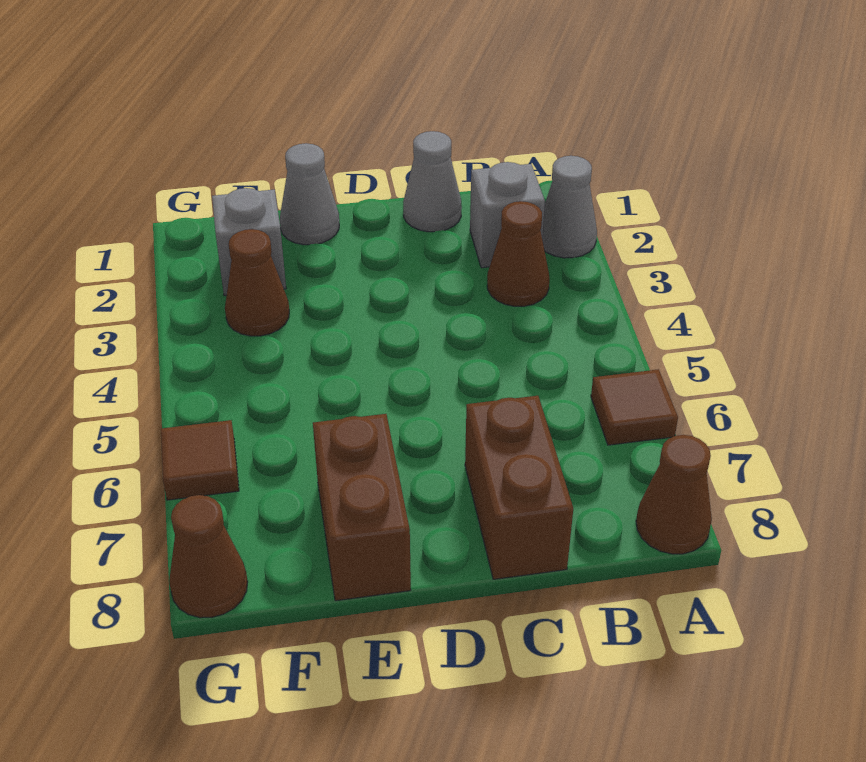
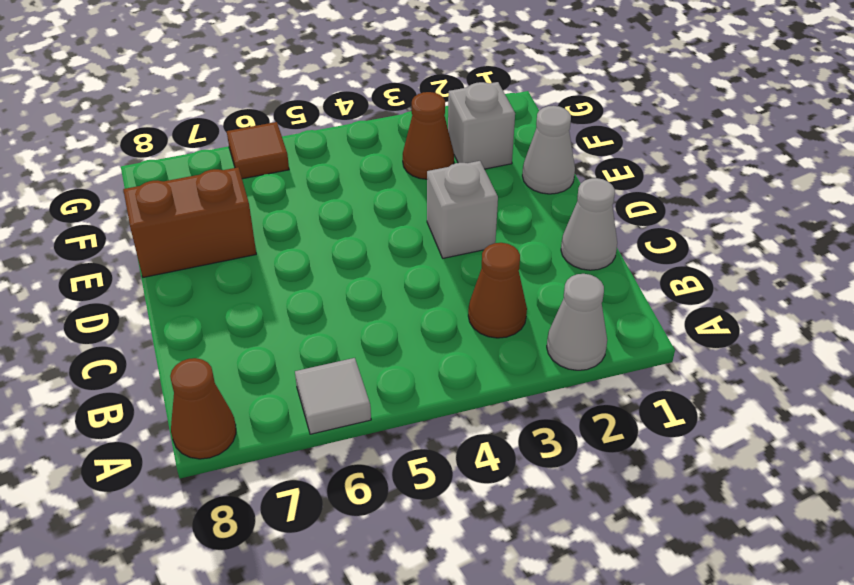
brown tile A6 level 1 -> grey tile A6 level 1
grey brick B2 level 1 -> grey brick D3 level 1
brown brick C7:C8 level 1 -> none
brown cone G8 level 1 -> none

